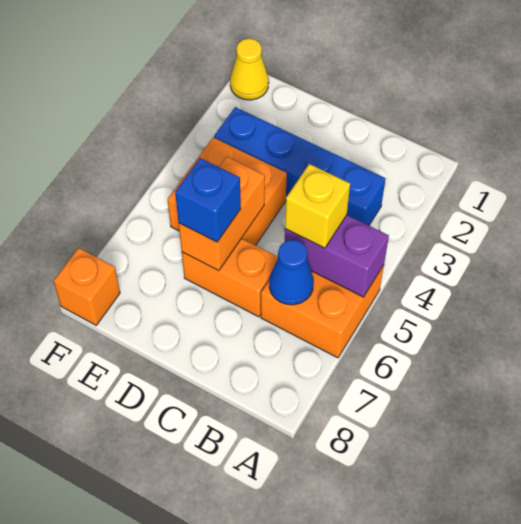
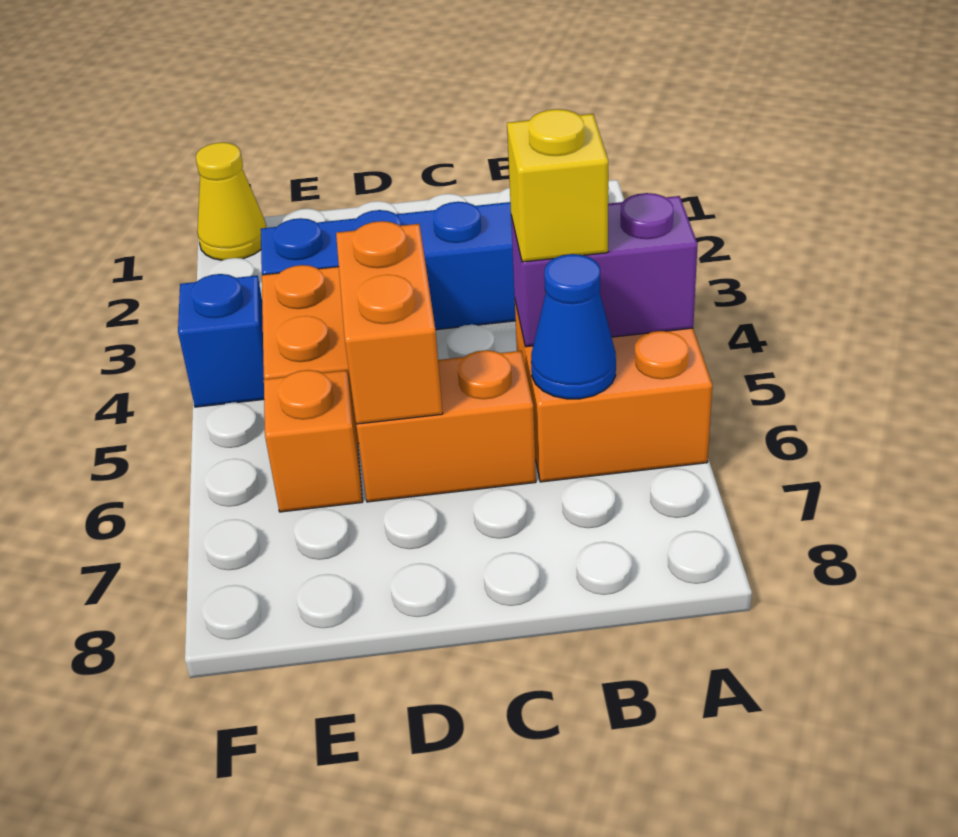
blue brick D6 level 3 -> blue brick F4 level 1
orange brick F8 level 1 -> orange brick E6 level 1

